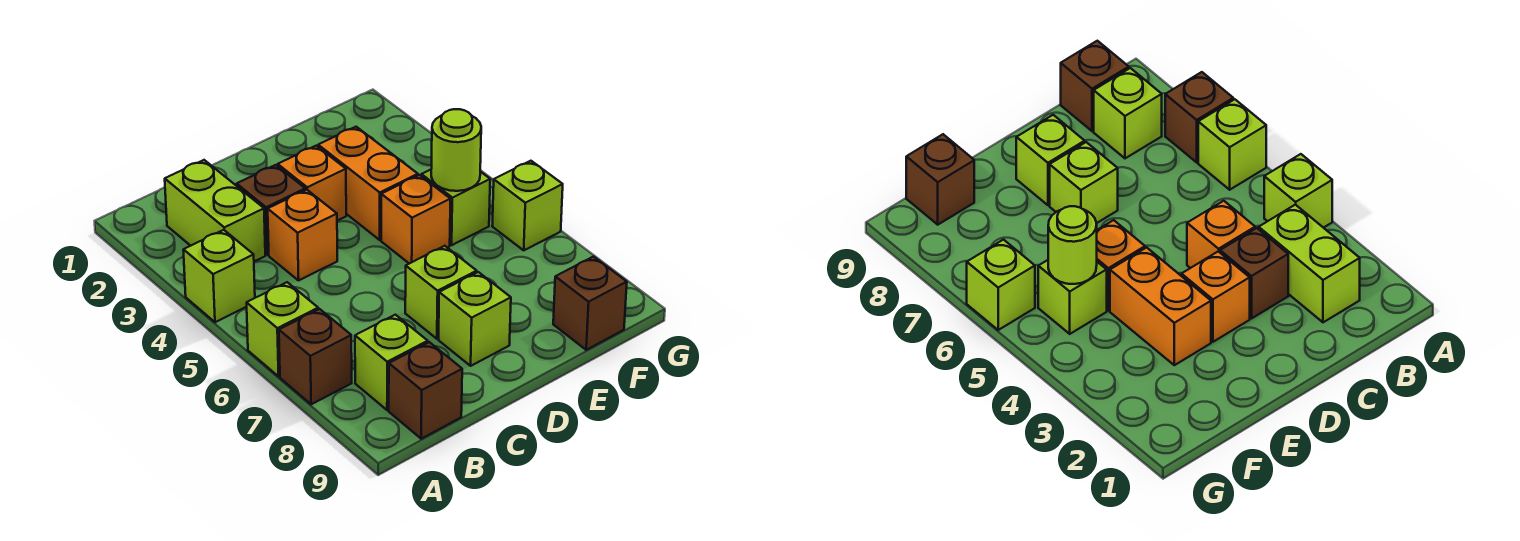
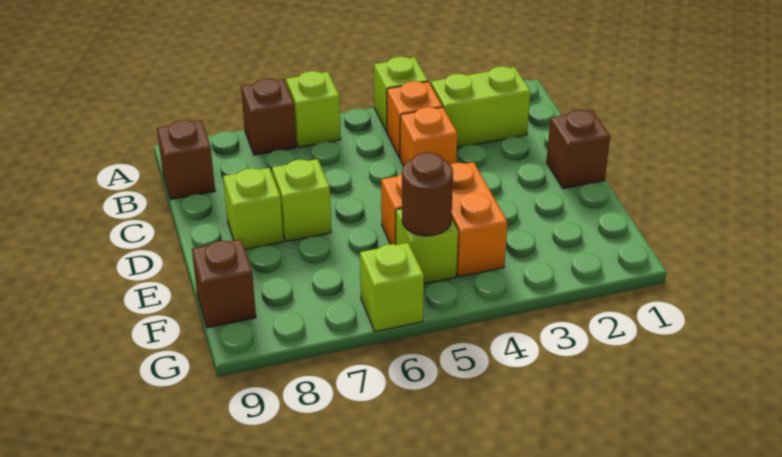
lime brick B8 level 1 -> none
brown brick C3 level 1 -> brown brick D1 level 1
orange brick D3 level 1 -> orange brick B4 level 1
orange brick E3:E4 level 1 -> orange brick E4:F4 level 1
lime round brick F5 level 2 -> brown round brick F5 level 2

